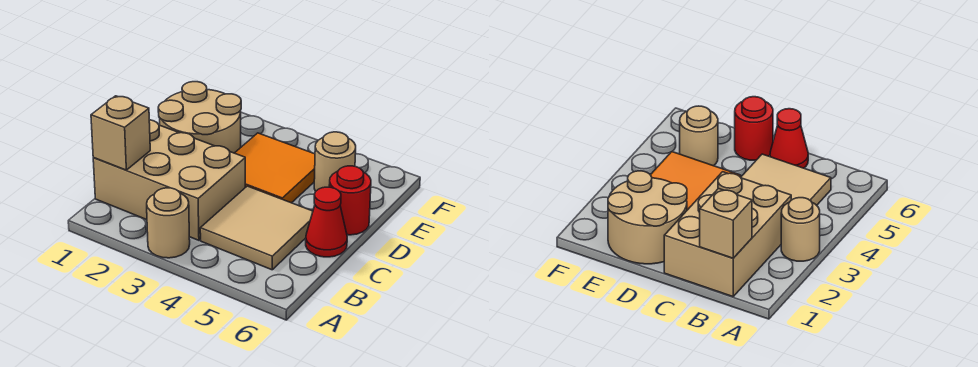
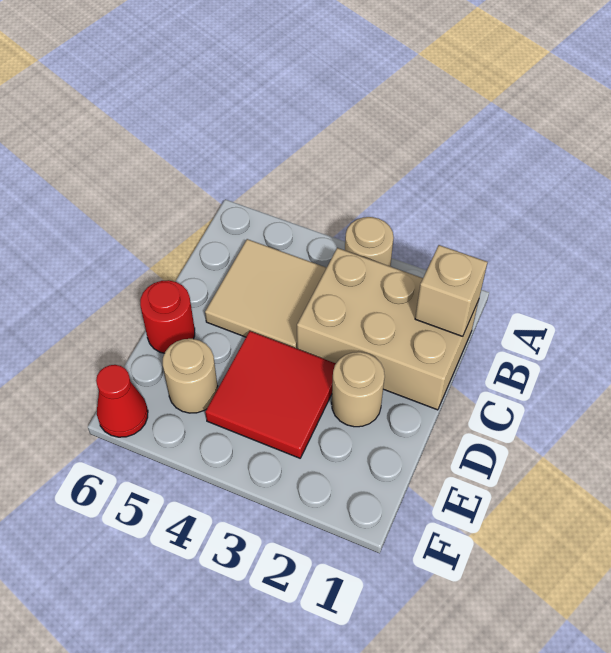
red cone C6 level 1 -> red cone F6 level 1
tan round brick D1:E2 level 1 -> tan round brick D2 level 1
orange tile D3:E4 level 1 -> red tile D3:E4 level 1

